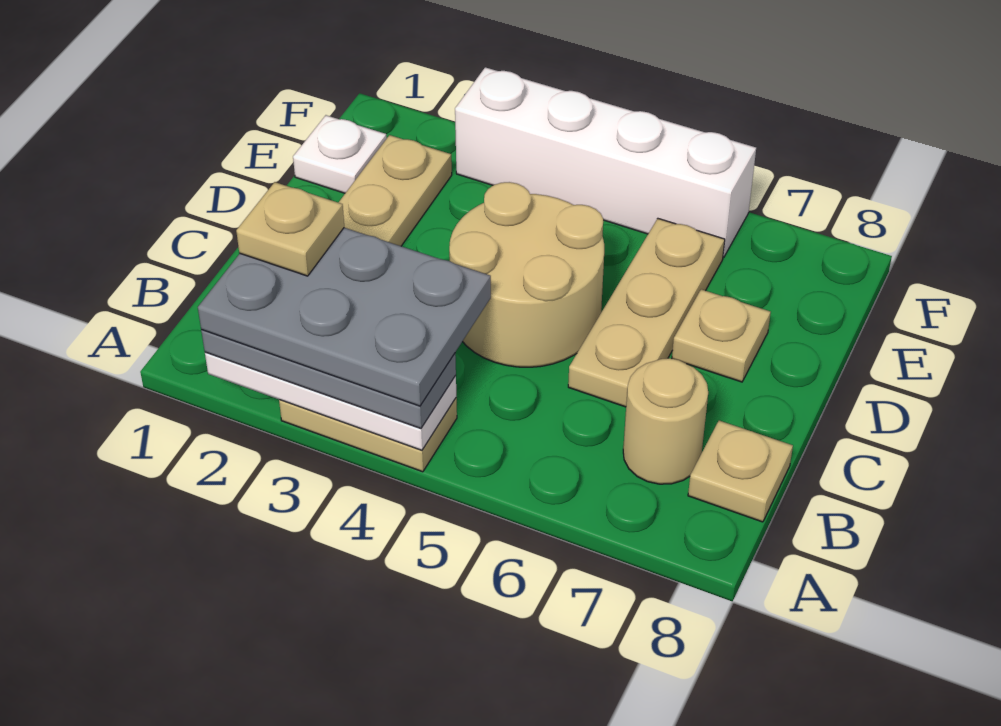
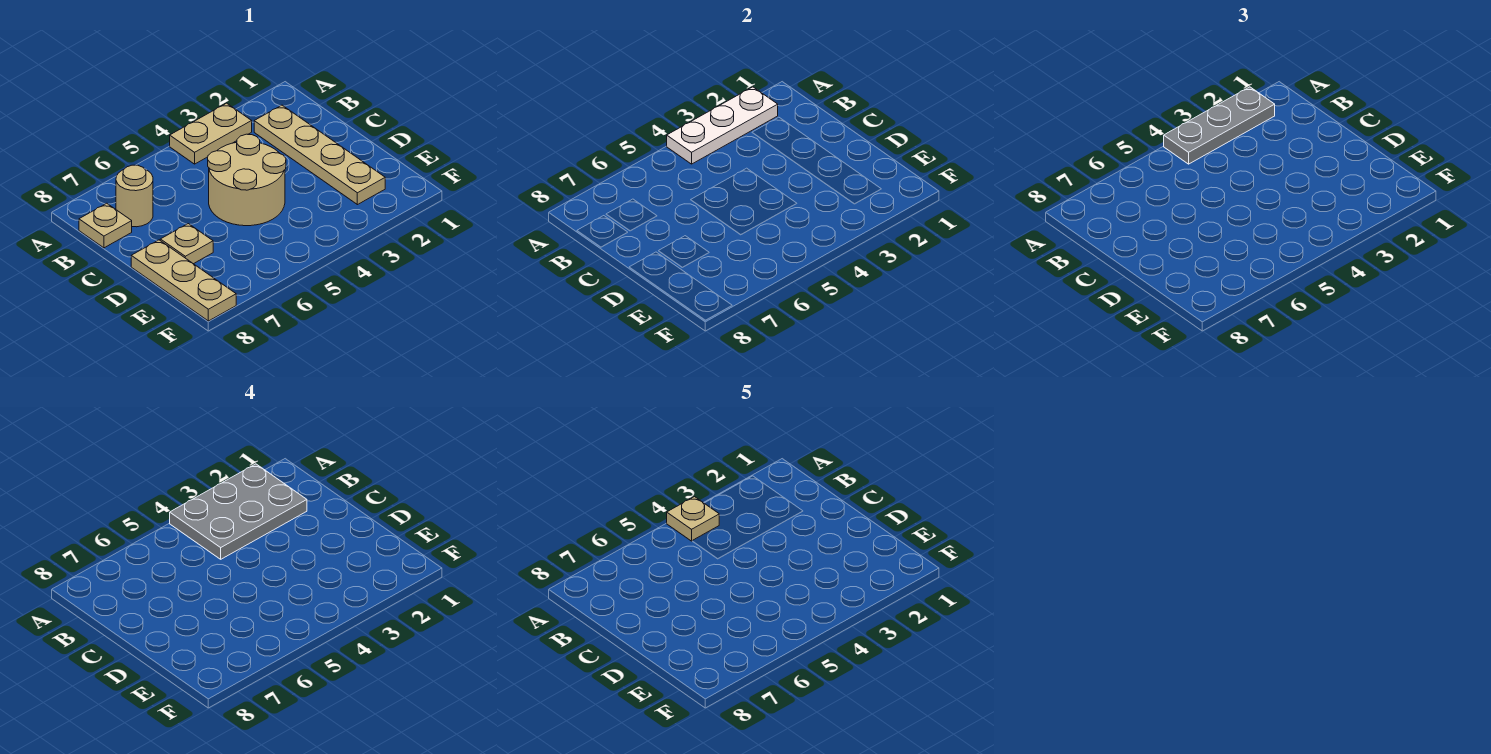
tan plate B2 level 5 -> tan plate A4 level 5
tan plate C6:E6 level 1 -> tan plate D8:F8 level 1
white plate E1 level 1 -> none
white brick F3:F6 level 1 -> none

